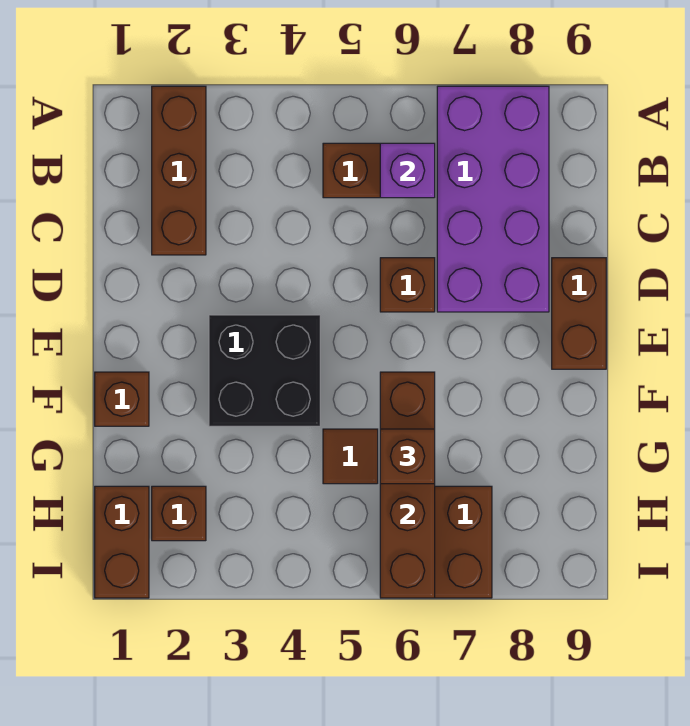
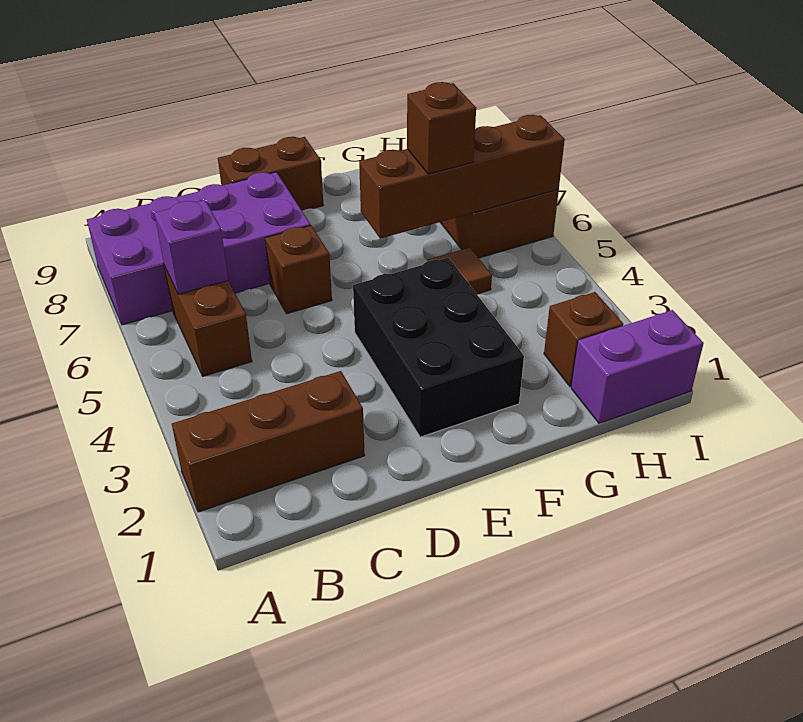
black brick E3:F4 level 1 -> black brick E2:F4 level 1
brown brick F1 level 1 -> none
brown brick H1:I1 level 1 -> purple brick H1:I1 level 1

